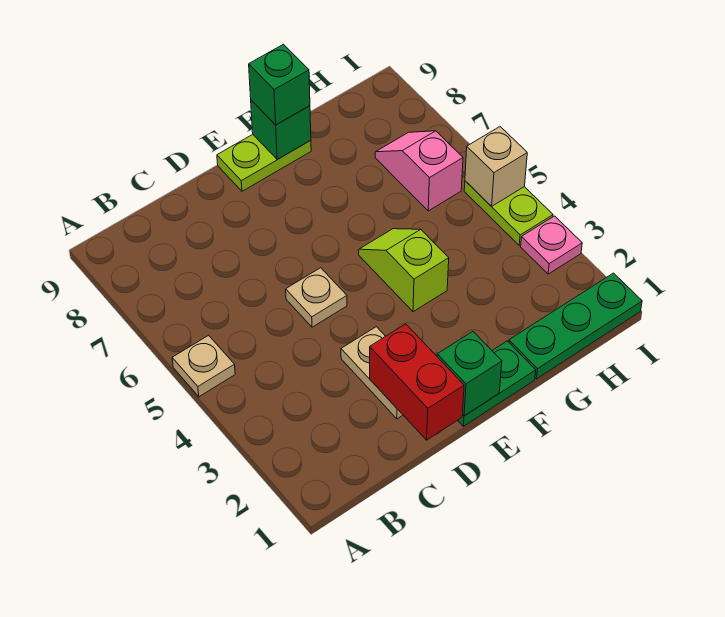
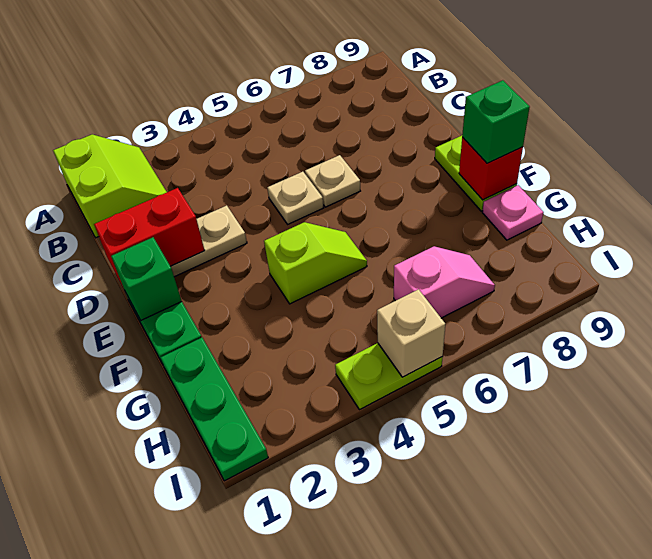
none -> lime slope A1:B2 level 1 top 1
tan plate A5 level 1 -> tan plate D6 level 1
green brick F9 level 2 -> red brick F9 level 2
pink plate I3 level 1 -> pink plate G9 level 1

